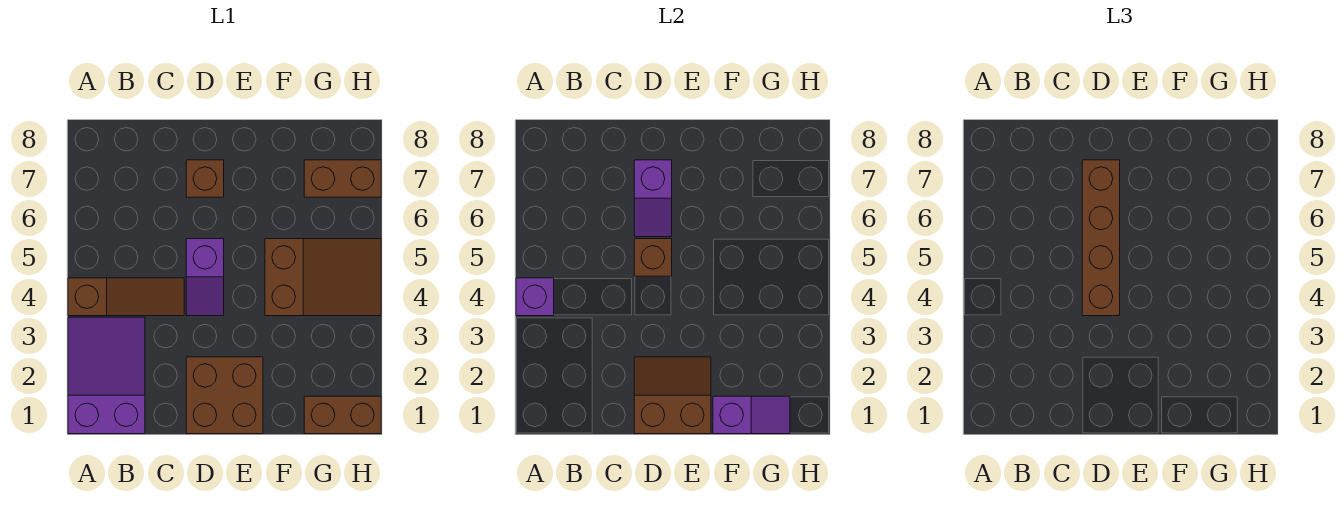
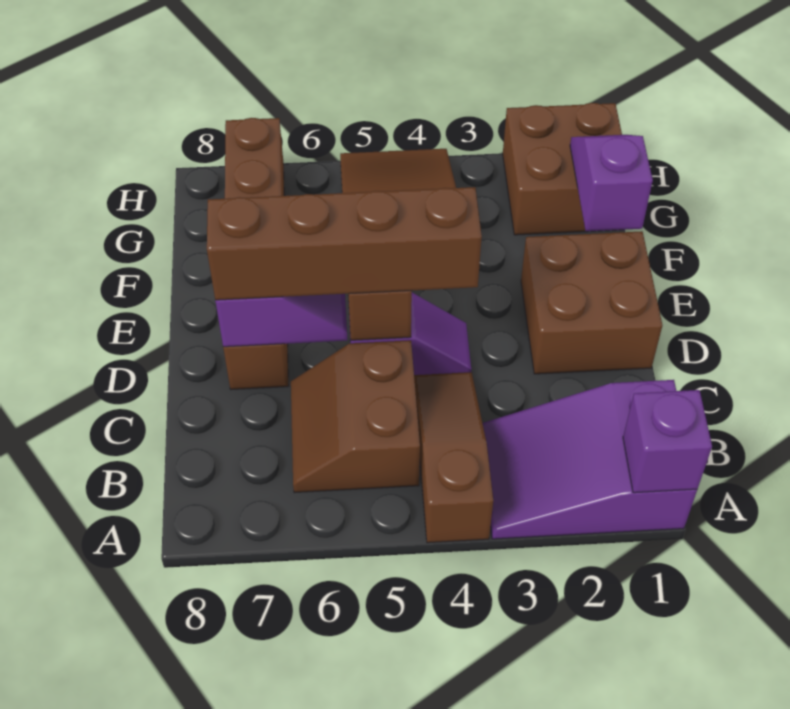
purple brick A4 level 2 -> purple brick A1 level 2
brown slope D1:E2 level 2 top 1 -> brown slope B5:C6 level 1 top 5
brown brick G1:H1 level 1 -> brown brick G1:H2 level 1

